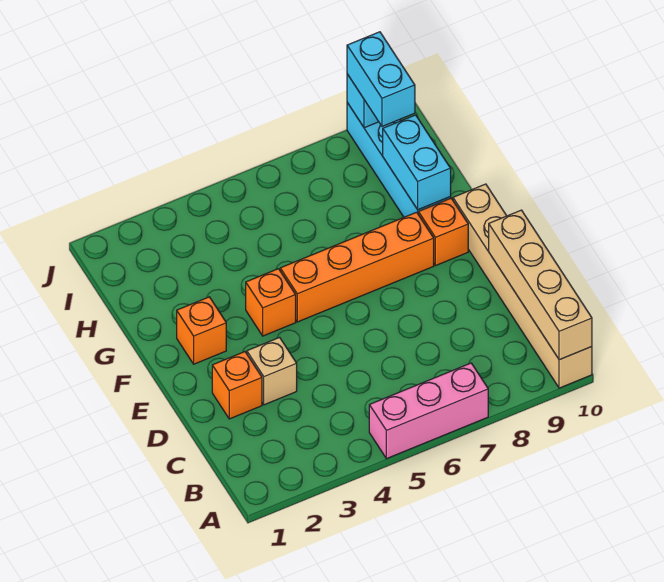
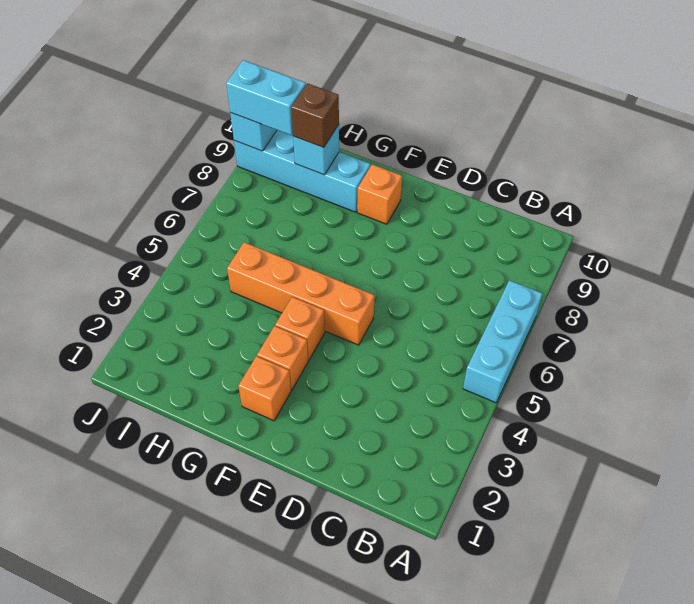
pink brick A5:A7 level 1 -> cyan brick A5:A7 level 1
tan brick A10:F10 level 1 -> none
tan brick A10:D10 level 2 -> none
orange brick D2 level 1 -> orange brick F3 level 1
tan brick D3 level 1 -> none
orange brick F5:F8 level 1 -> orange brick E5:H5 level 1
cyan brick G9:H9 level 2 -> cyan brick H9 level 2
none -> brown brick H9 level 3

